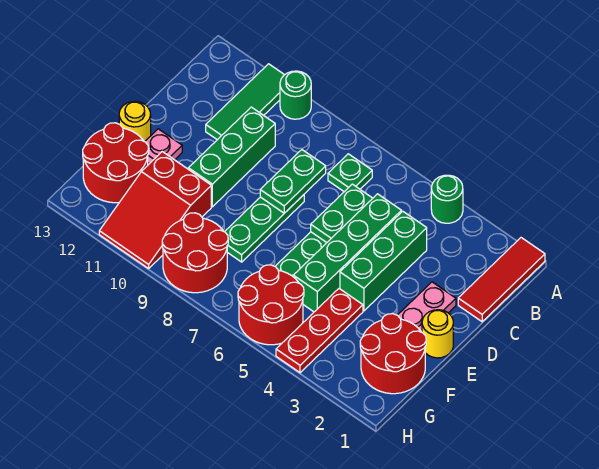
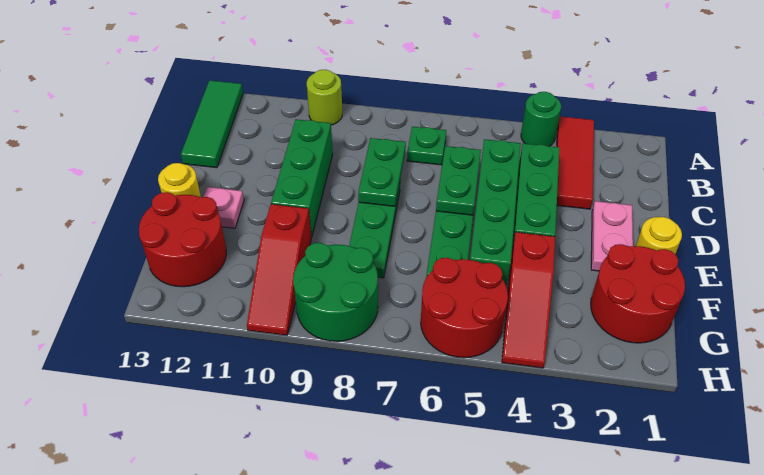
red tile A1:C1 level 1 -> red tile A3:C3 level 1
green round brick A10 level 1 -> lime round brick A10 level 1
green tile A11:C11 level 1 -> green tile A13:C13 level 1
red plate F4:H4 level 1 -> red slope F4:H4 level 1 top F
red slope F10:H11 level 1 top F -> red slope F10:H10 level 1 top F
red round brick G8:H9 level 1 -> green round brick G8:H9 level 1

